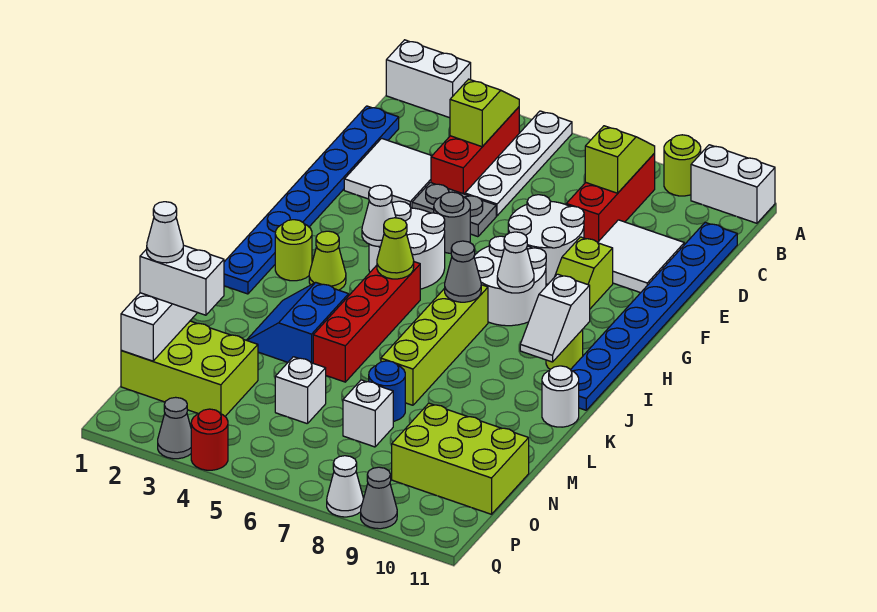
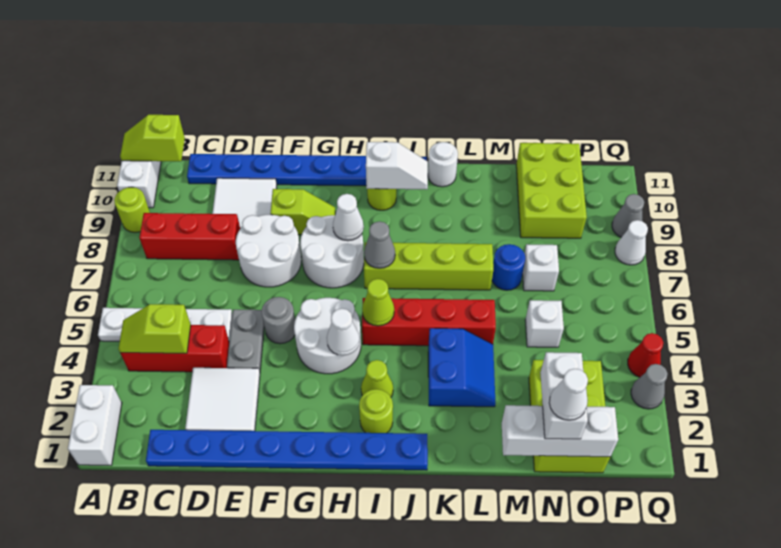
lime slope B8:C8 level 2 top C -> lime slope A11:B11 level 2 top B
blue slope K3:L4 level 1 top 4 -> blue slope K3:L4 level 1 top K
red round brick Q4 level 1 -> red cone Q4 level 1

